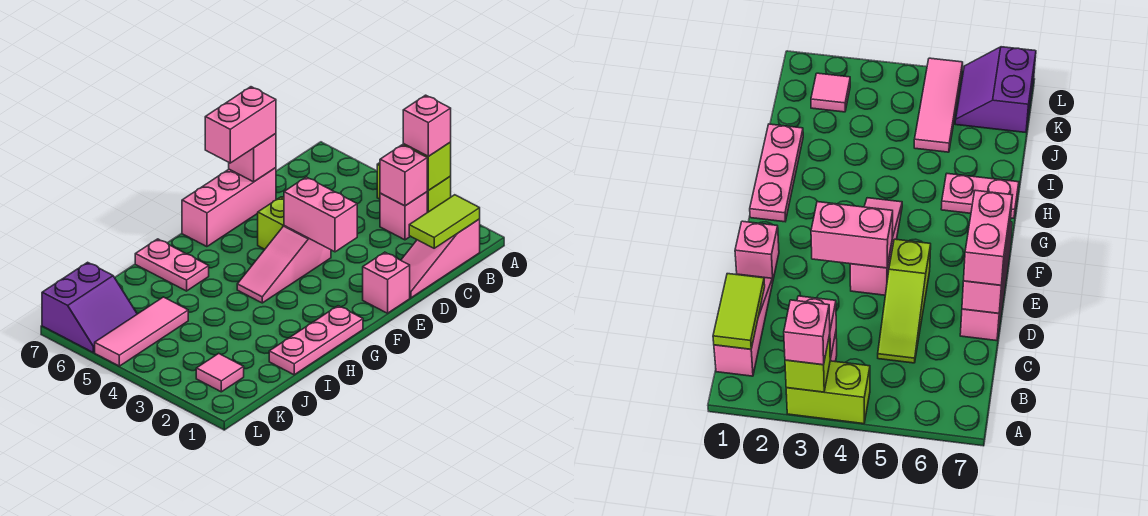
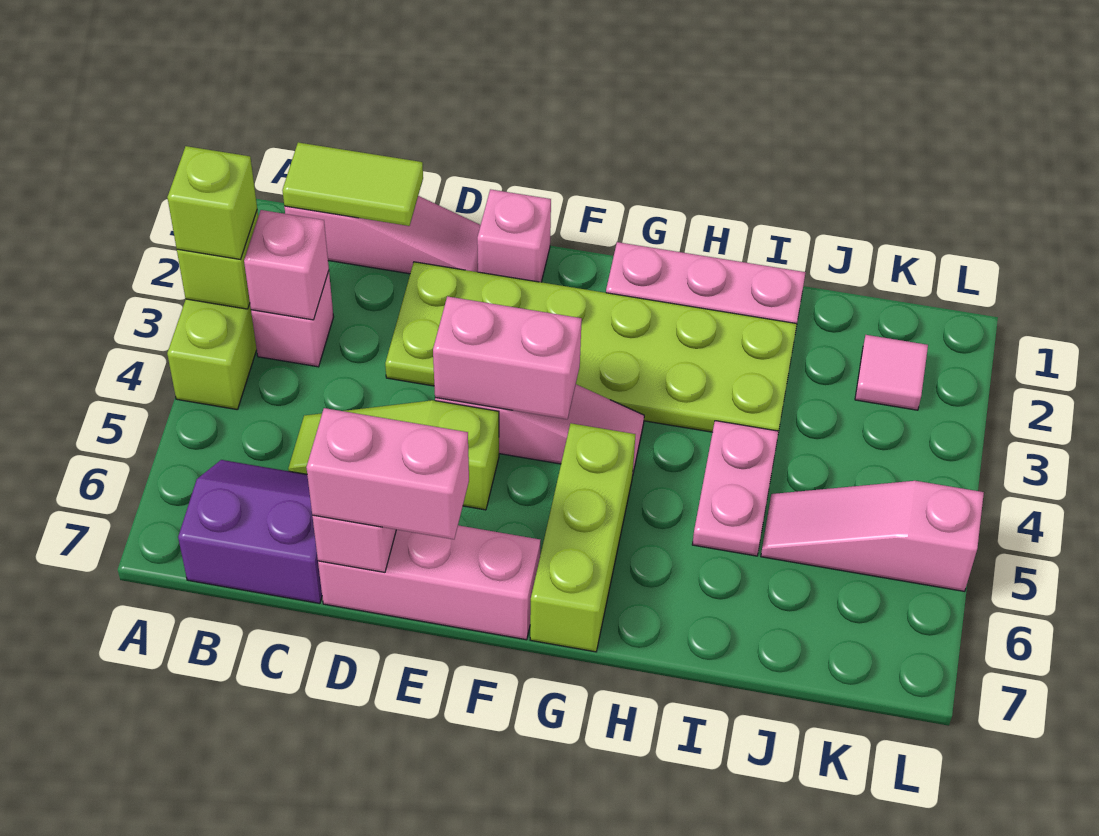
pink brick A3 level 3 -> lime brick A3 level 3
none -> lime plate D2:I3 level 1
pink brick E3:E4 level 2 -> pink brick E4:F4 level 2
none -> lime brick G5:G7 level 1
pink plate H6:H7 level 1 -> pink plate I4:I5 level 1
pink tile J5:L5 level 1 -> pink slope J5:L5 level 1 top L
purple slope K6:L7 level 1 top 7 -> purple slope B6:C7 level 1 top 7

